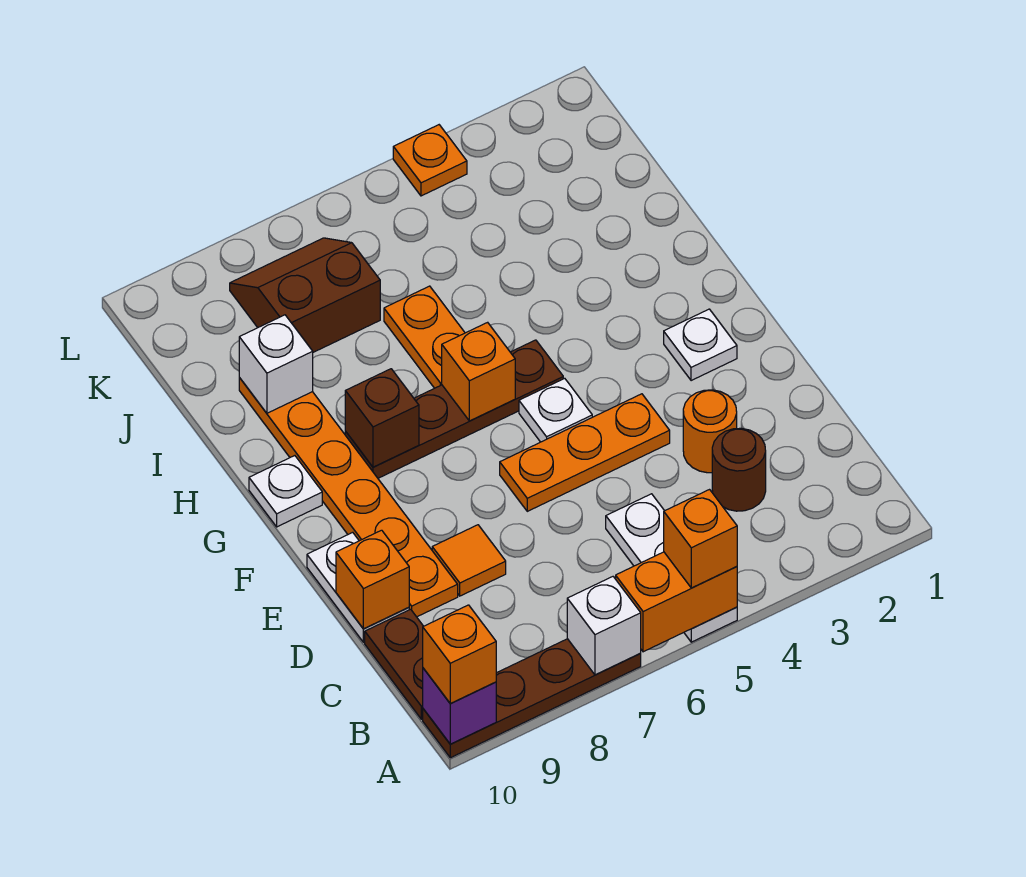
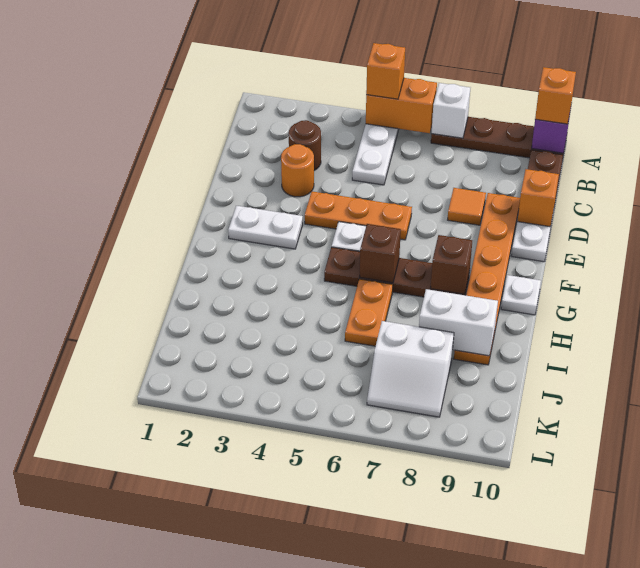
white plate F2 level 1 -> white plate F2:F3 level 1
orange brick G6 level 2 -> brown brick G6 level 2
white brick I9 level 2 -> white brick I8:I9 level 2
brown slope J7:K8 level 1 top J -> white slope J7:K8 level 1 top J
orange plate L4 level 1 -> none

